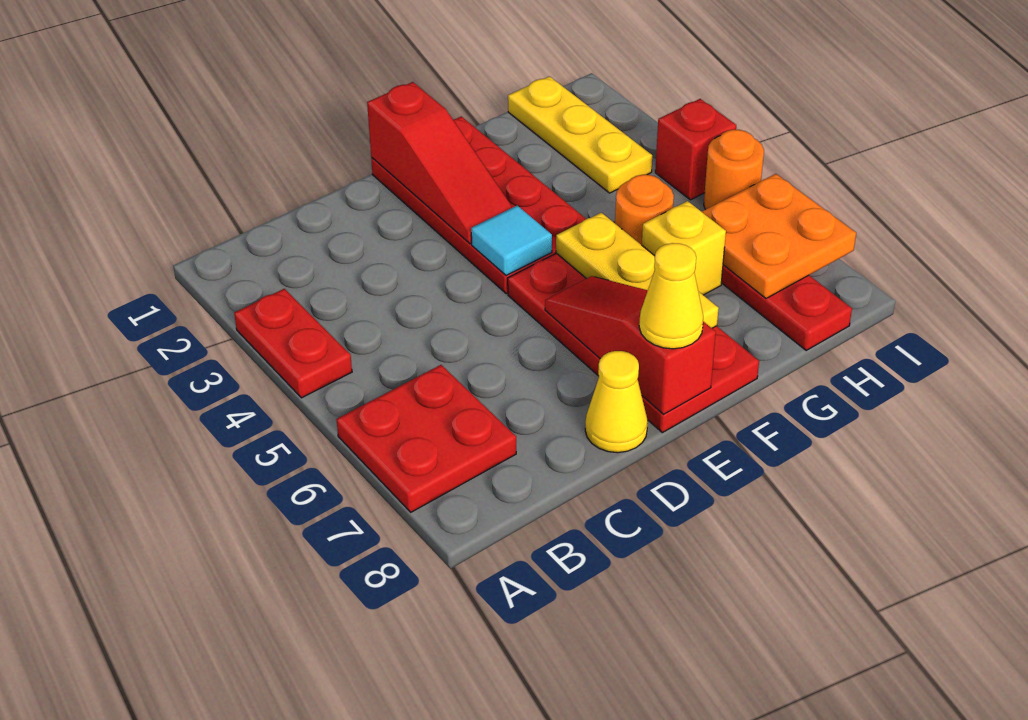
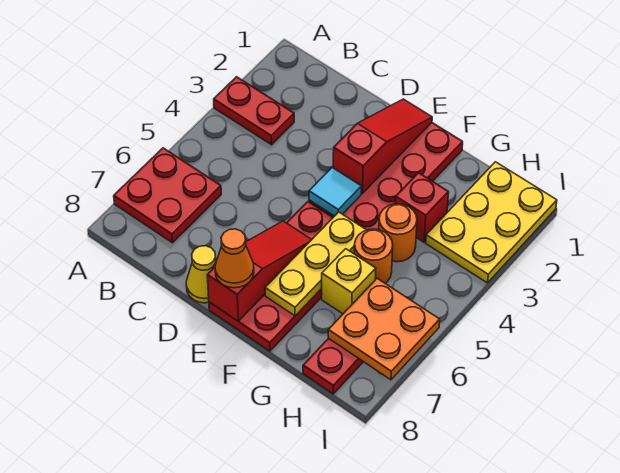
red plate A3:A4 level 1 -> red plate A3:B3 level 1
red slope E1:E3 level 2 top 1 -> red slope E1:E3 level 2 top 3
yellow cone E8 level 3 -> orange cone E8 level 3
yellow plate H1:H3 level 1 -> yellow plate H1:I3 level 1
red brick I4 level 1 -> red brick G3 level 1
orange round brick I5 level 1 -> orange round brick G4 level 1

